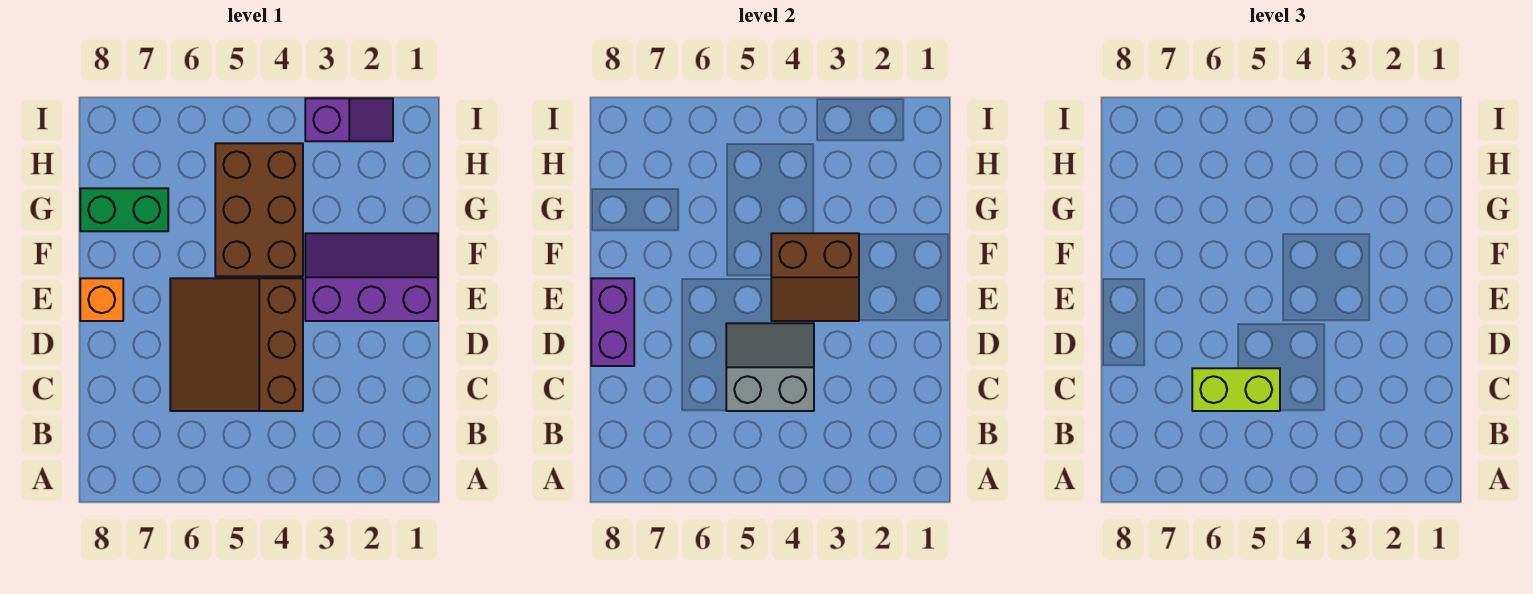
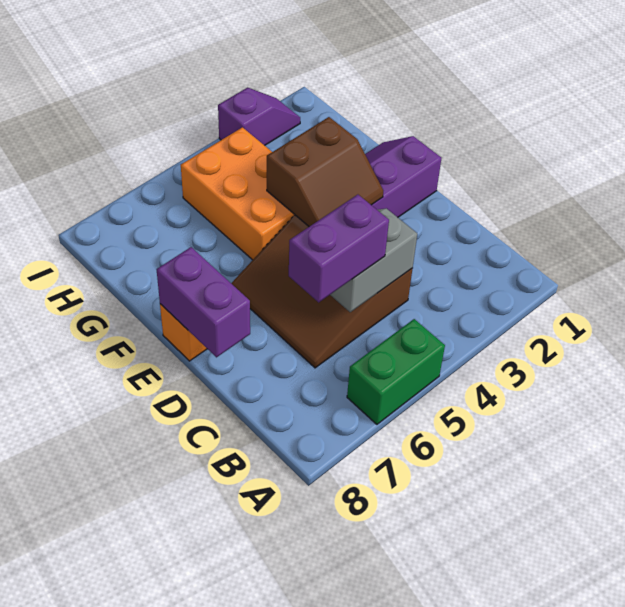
lime brick C5:C6 level 3 -> purple brick C5:C6 level 3
brown brick F4:H5 level 1 -> orange brick F4:H5 level 1
green brick G7:G8 level 1 -> green brick A5:A6 level 1

